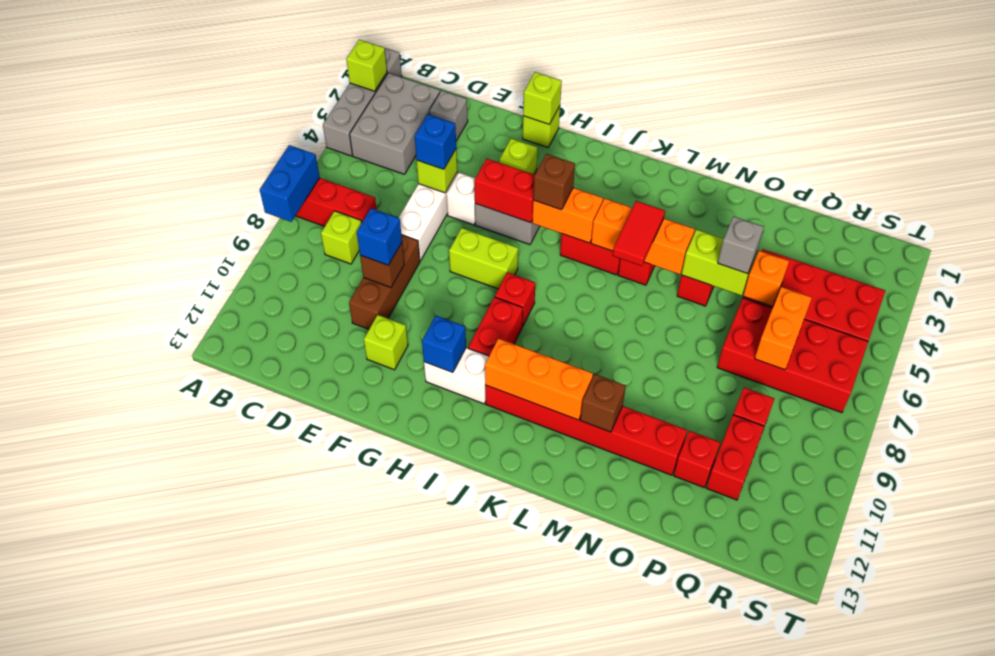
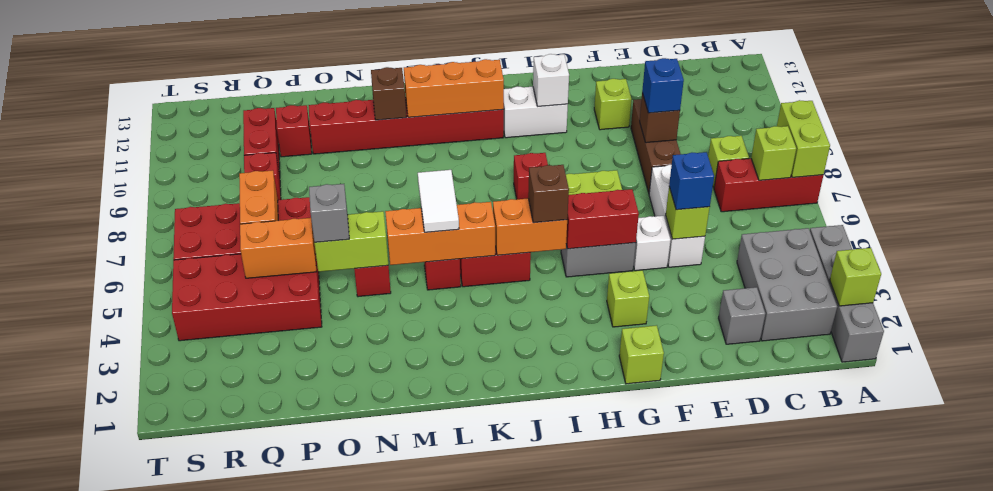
blue brick A7:A8 level 2 -> lime brick A7:A8 level 2
lime brick G1 level 2 -> lime brick B7 level 2
blue brick H11 level 2 -> white brick H11 level 2
red brick I9:I10 level 1 -> none
red tile L5:L6 level 3 -> white tile L5:L6 level 3
orange brick P5 level 2 -> orange brick P5:Q5 level 2

